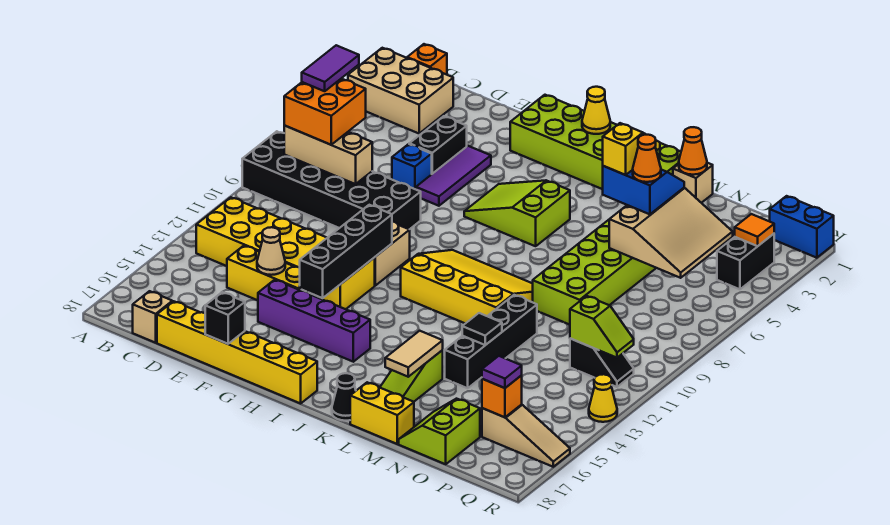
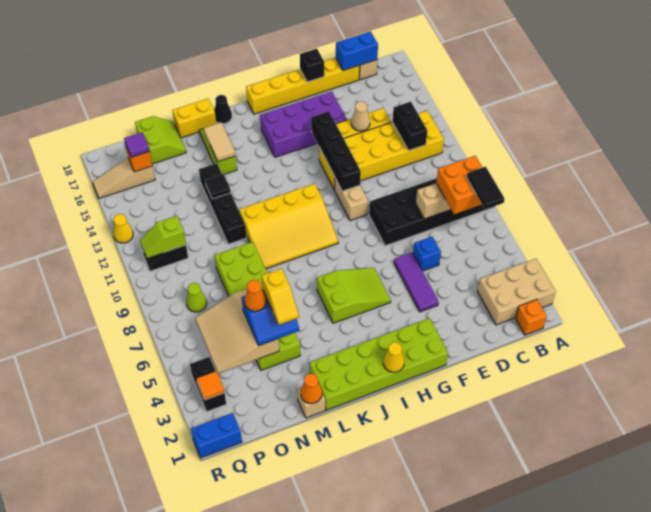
purple tile B6:B7 level 4 -> black tile B6:B7 level 4
none -> blue brick C18:D18 level 2
black brick E4:E5 level 1 -> black brick C12:C13 level 2
purple brick F15:I15 level 1 -> purple brick F15:I16 level 1
none -> lime cone P8 level 1

